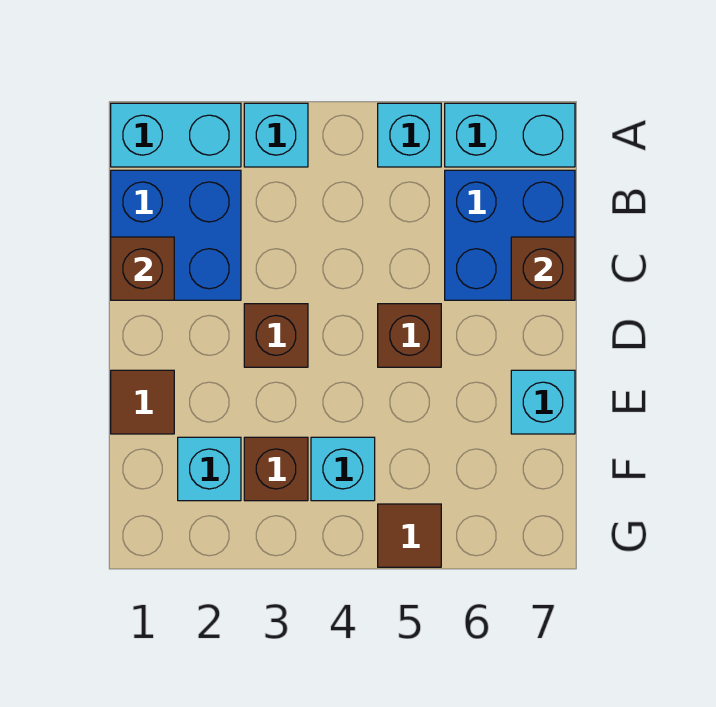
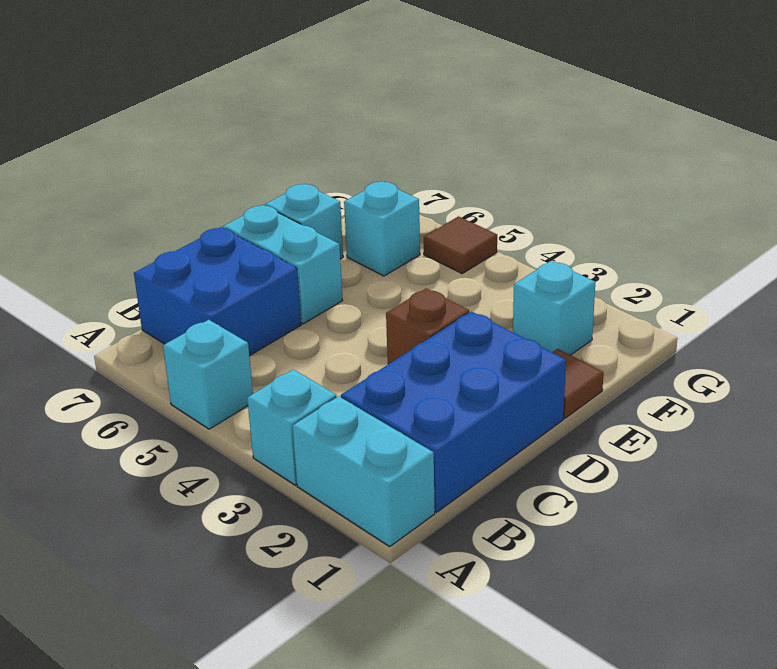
cyan brick A6:A7 level 1 -> cyan brick D6:D7 level 1
blue brick B1:C2 level 1 -> blue brick B1:D2 level 1
brown brick C1 level 2 -> none
brown brick C7 level 2 -> none
brown brick D5 level 1 -> none
brown brick F3 level 1 -> none
cyan brick F4 level 1 -> cyan brick F6 level 1

